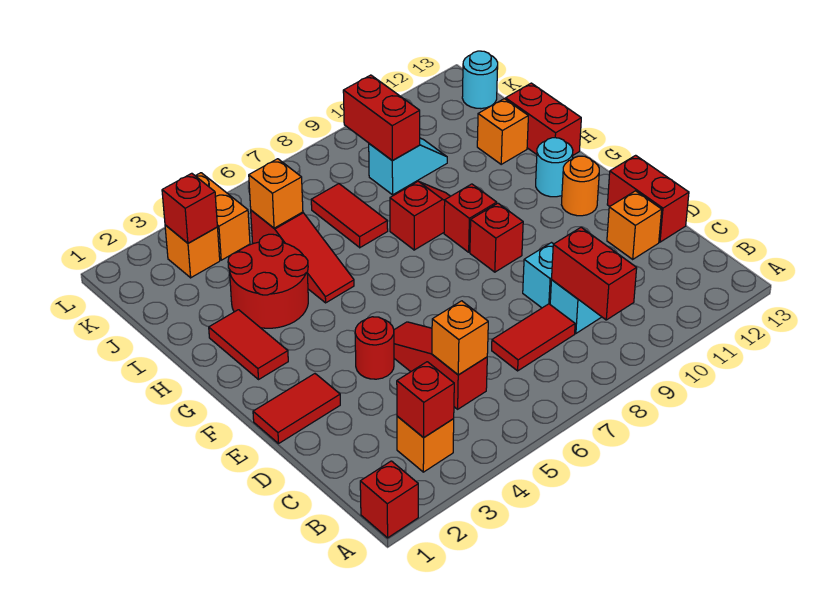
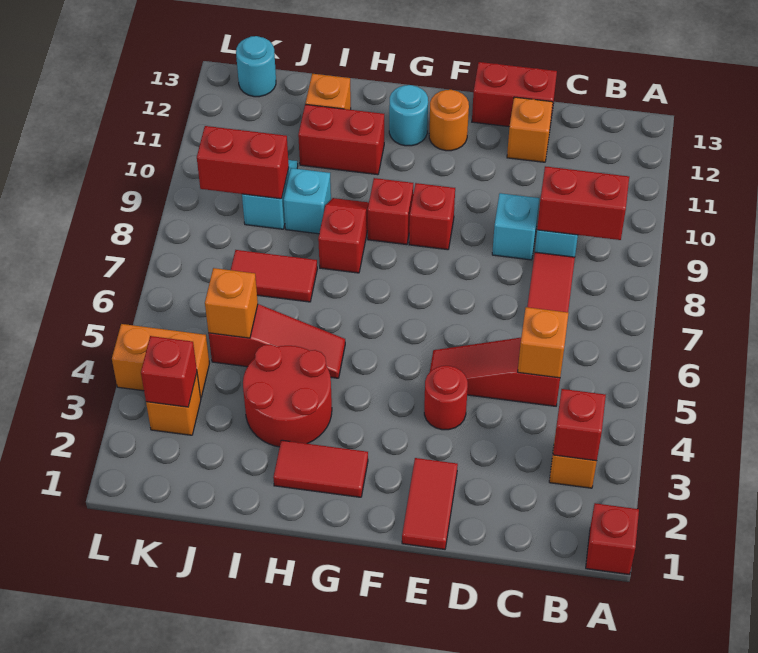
red brick H13:I13 level 1 -> red brick H11:I11 level 1
none -> cyan brick I9 level 1

